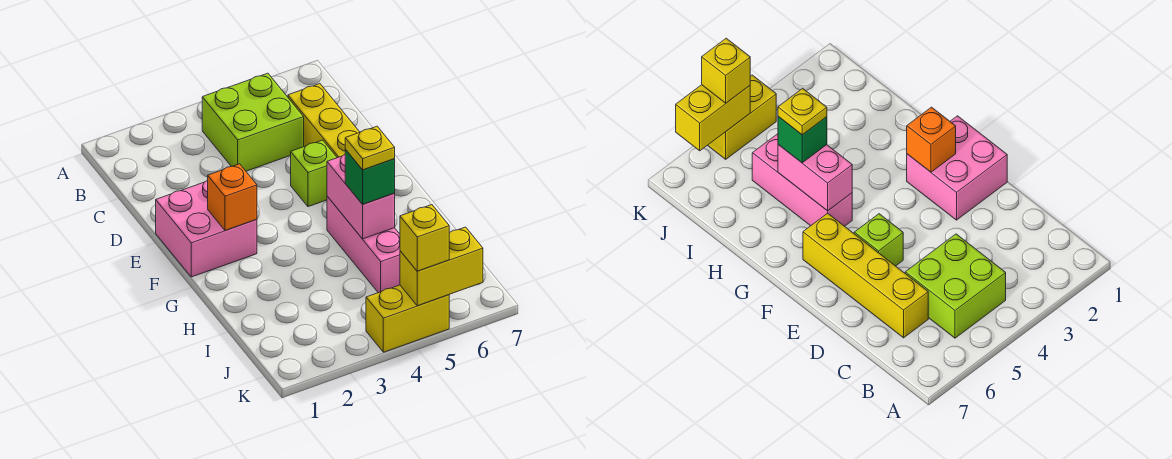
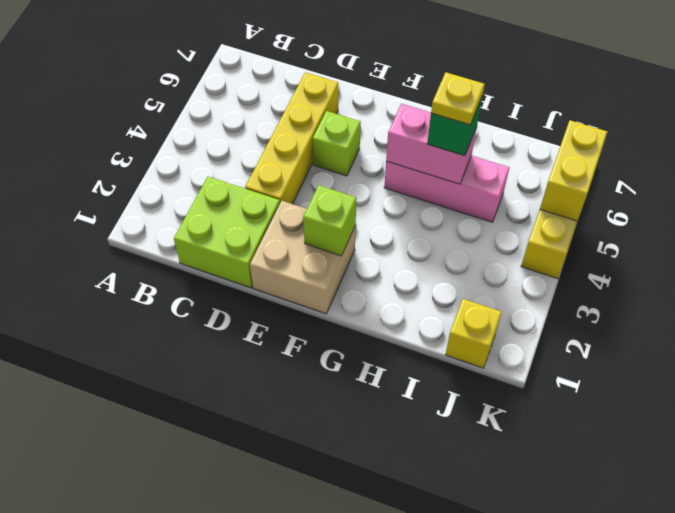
lime brick B4:C5 level 1 -> lime brick C1:D2 level 1
yellow brick C6:F6 level 1 -> yellow brick D3:D6 level 1
pink brick E1:F2 level 1 -> tan brick E1:F2 level 1
orange brick F2 level 2 -> lime brick F2 level 2
yellow brick K5 level 3 -> yellow brick J1 level 1

